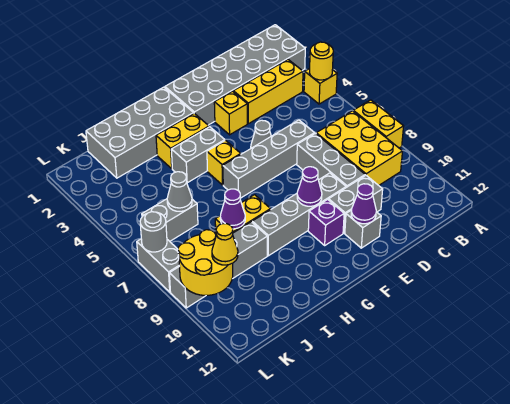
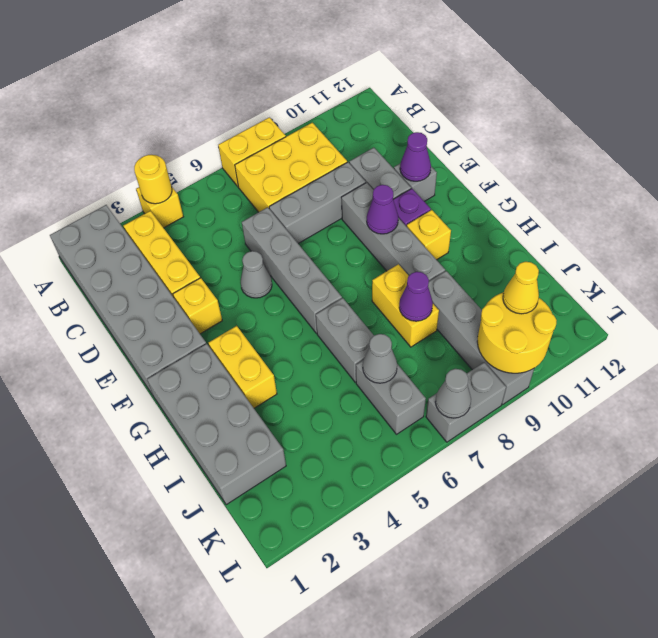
grey brick G4:H4 level 1 -> grey brick H6:I6 level 1
yellow brick G5 level 1 -> yellow brick G10 level 1
grey round brick L7 level 2 -> grey cone L7 level 2

